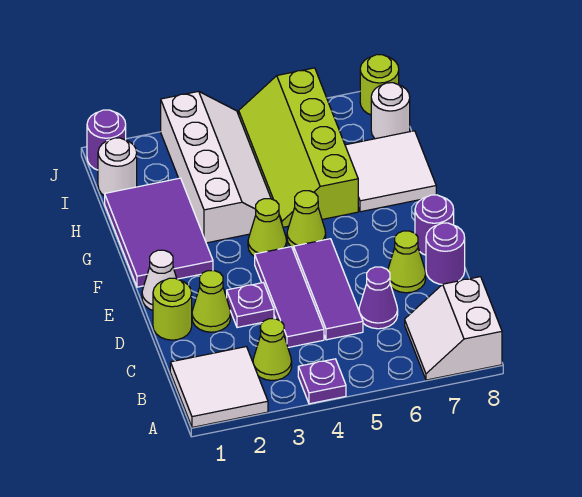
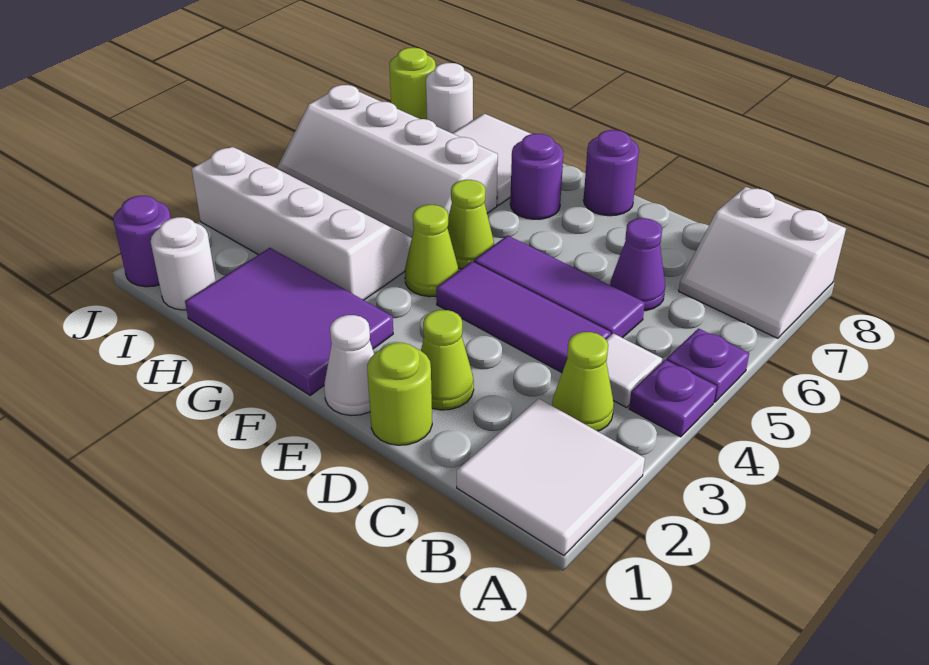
none -> white tile B4 level 1
purple plate D3 level 1 -> purple plate A5 level 1
lime cone D7 level 1 -> none
purple round brick D8 level 1 -> purple round brick F7 level 1
lime slope G5:J6 level 1 top 6 -> white slope G5:J6 level 1 top 6

